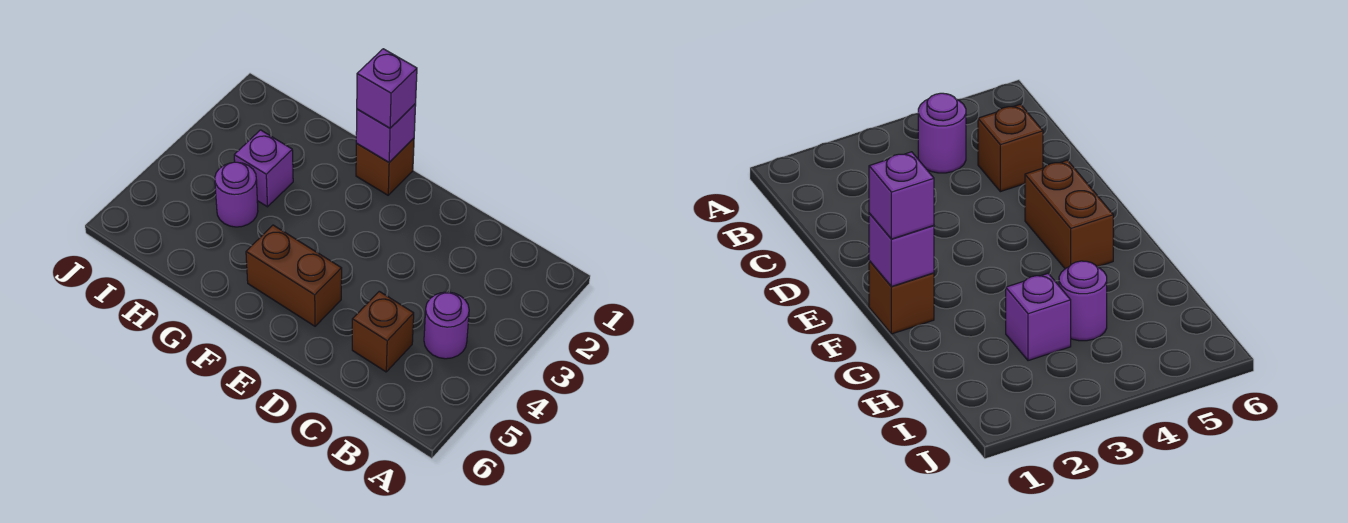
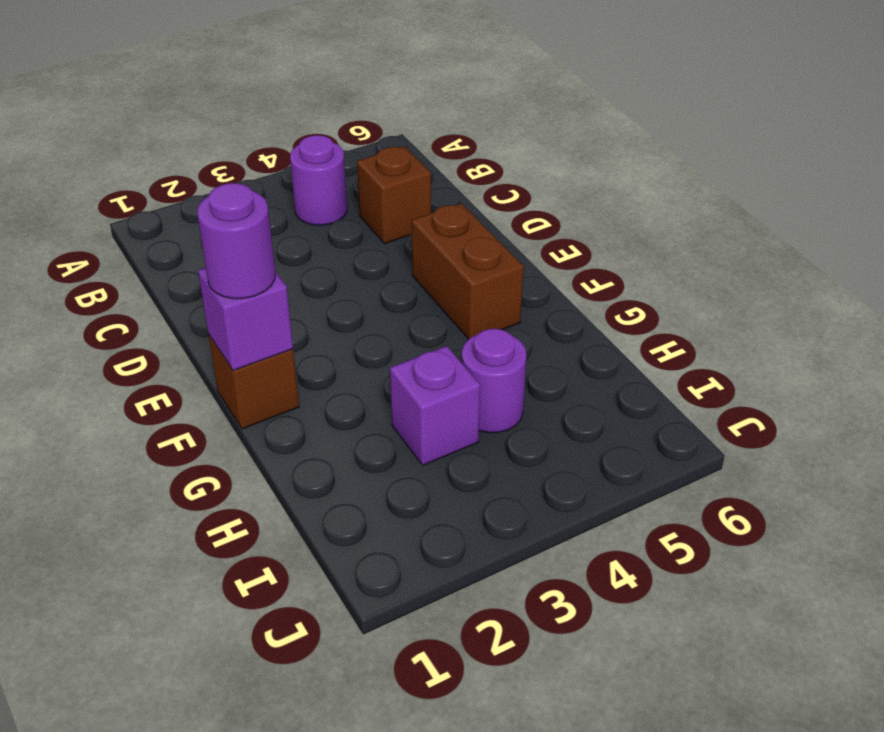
purple brick F1 level 3 -> purple round brick F1 level 3

